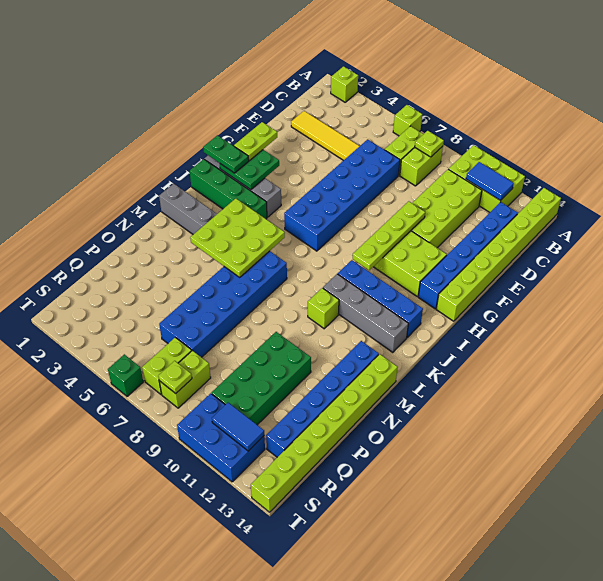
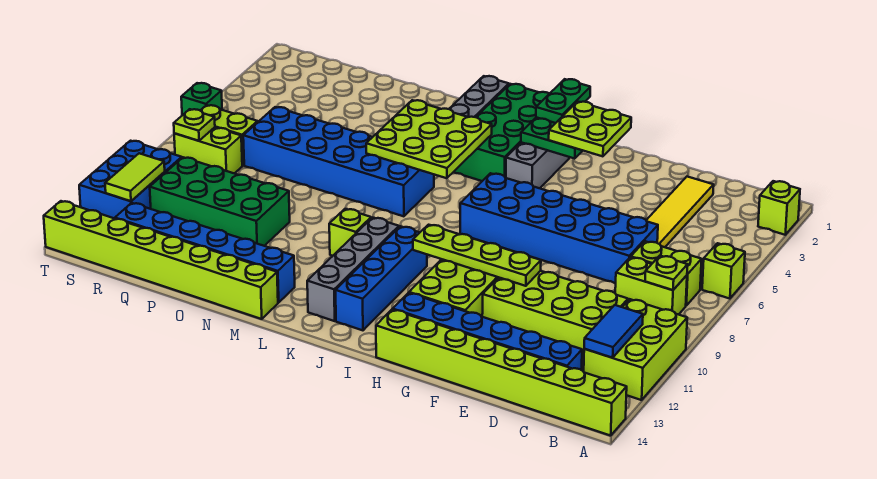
lime plate G2:H2 level 3 -> lime plate G2:H3 level 3
green brick J1:J4 level 1 -> green brick J1:K4 level 1
blue tile S11:S12 level 2 -> lime tile S11:S12 level 2

